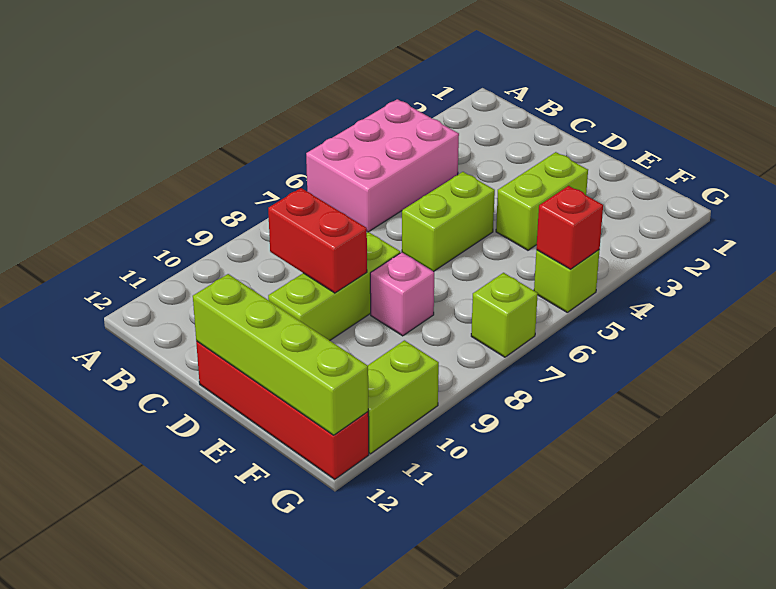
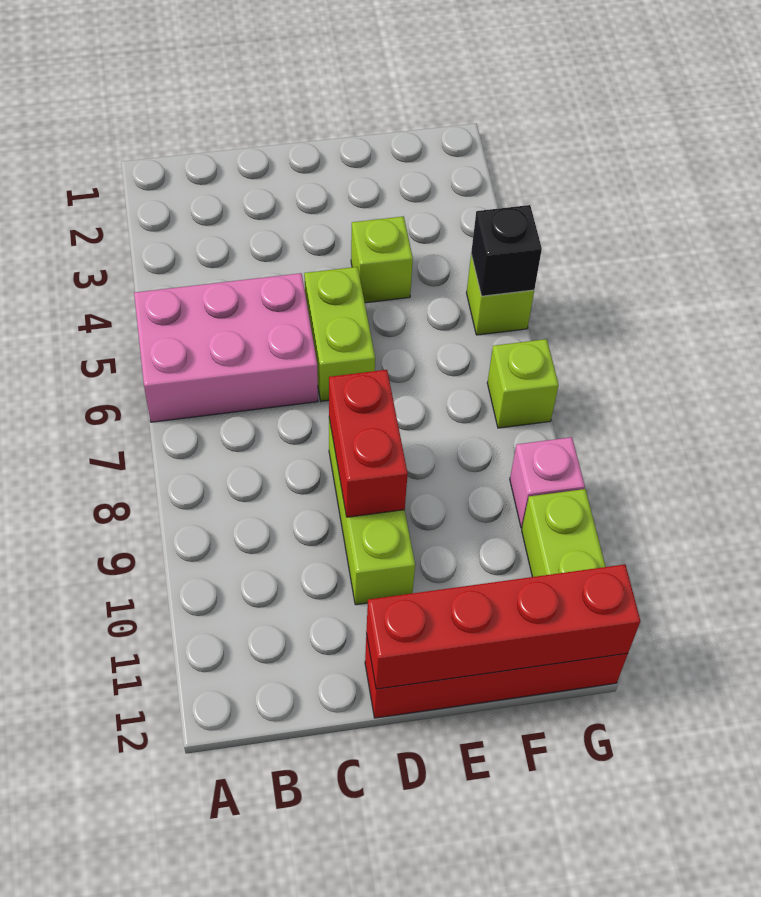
pink brick A4:B6 level 1 -> pink brick A5:C6 level 1
red brick C9:D9 level 2 -> red brick D8:D9 level 2
lime brick D12:G12 level 2 -> red brick D12:G12 level 2
lime brick E3:E4 level 1 -> lime brick E4 level 1
pink brick E8 level 1 -> pink brick G9 level 1
red brick G5 level 2 -> black brick G5 level 2

